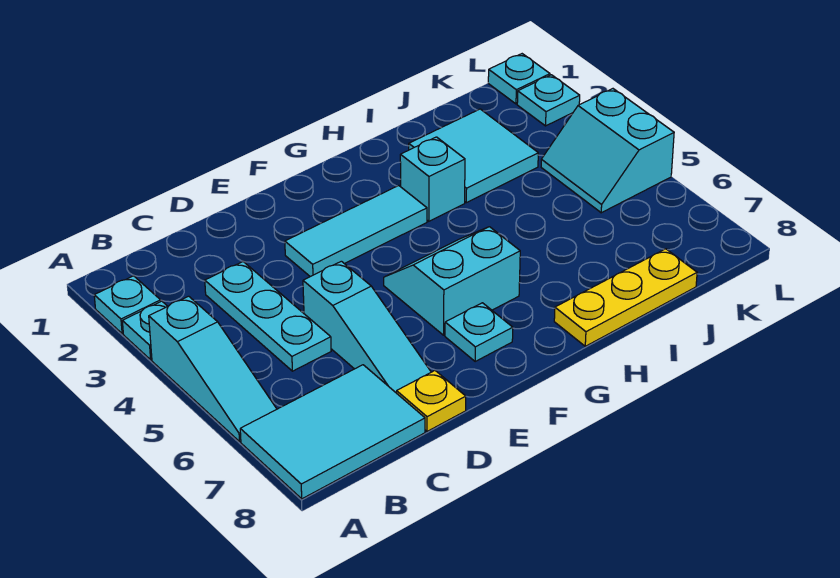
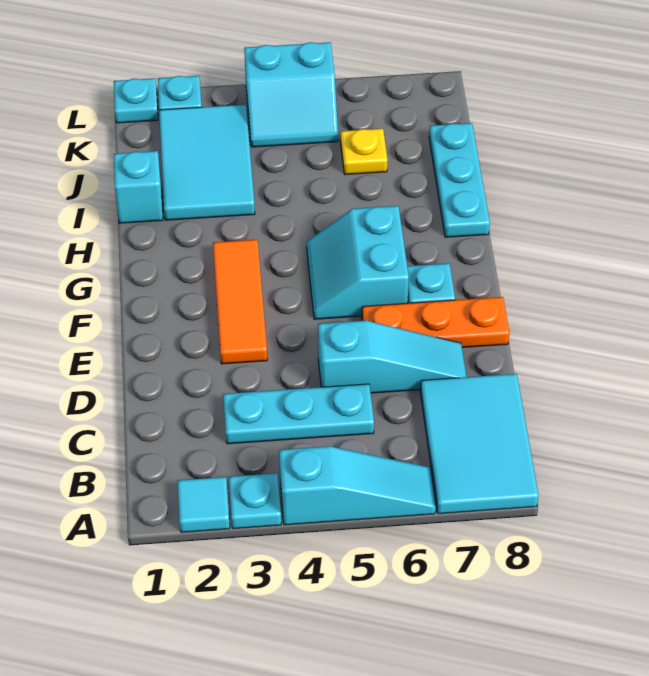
cyan plate A2 level 1 -> cyan tile A2 level 1
yellow plate D8 level 1 -> yellow plate J6 level 1
cyan tile E3:G3 level 1 -> orange tile E3:G3 level 1
none -> orange plate E6:E8 level 1
cyan brick H3 level 1 -> cyan brick I1 level 1
yellow plate H8:J8 level 1 -> cyan plate H8:J8 level 1
cyan tile I2:J3 level 1 -> cyan tile I2:K3 level 1

